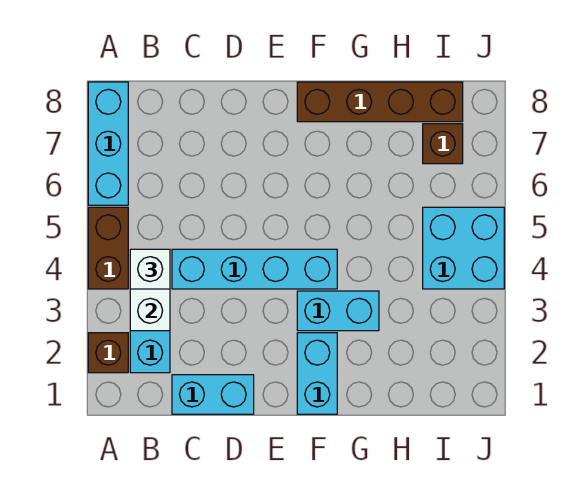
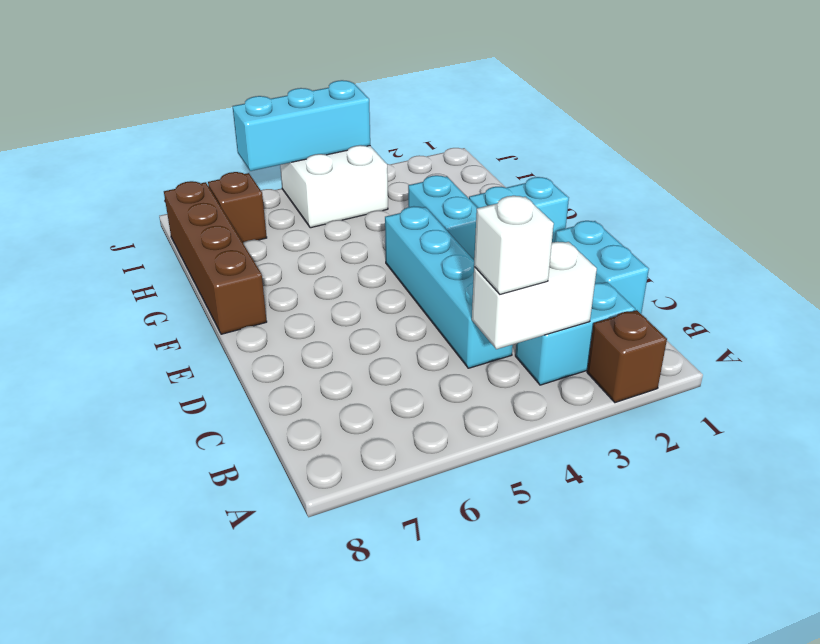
brown brick A4:A5 level 1 -> none
cyan brick A6:A8 level 1 -> cyan brick J4:J6 level 2
cyan brick I4:J5 level 1 -> white brick I4:J5 level 1

